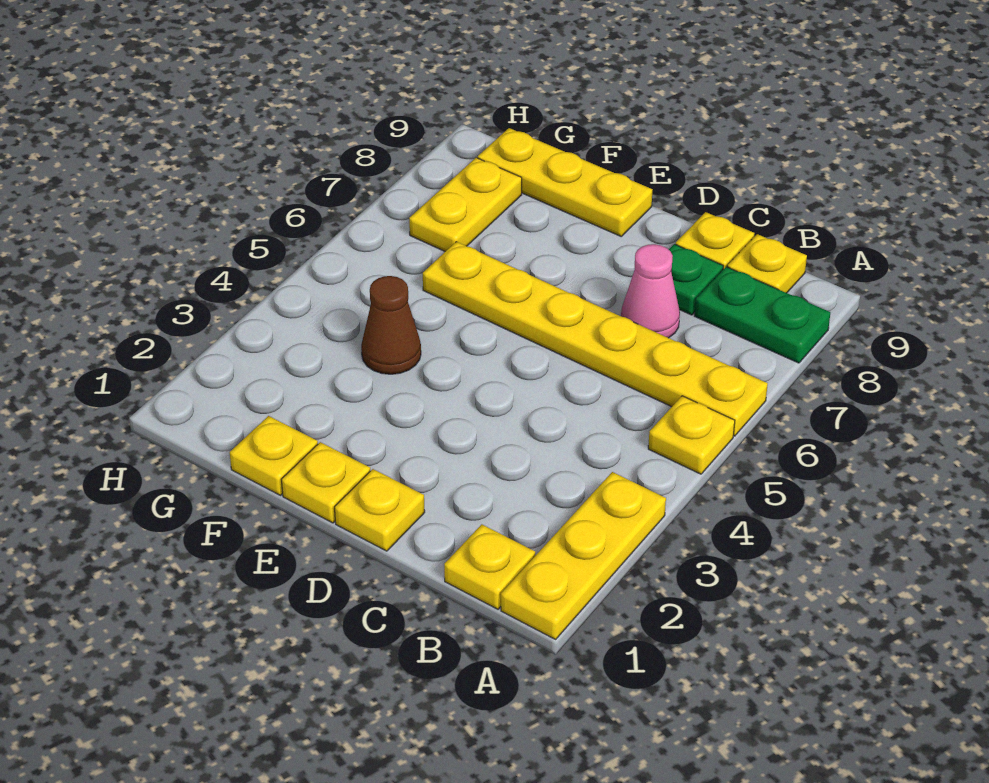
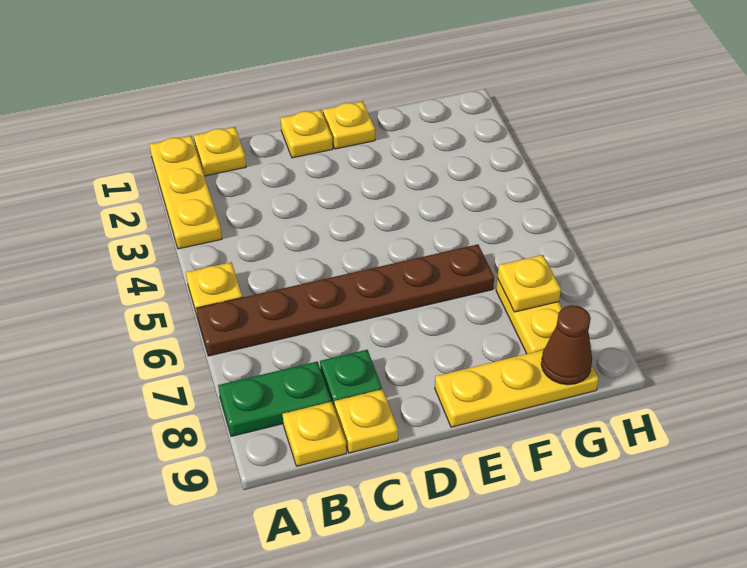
yellow plate A6:F6 level 1 -> brown plate A6:F6 level 1
pink cone C7 level 1 -> none
yellow plate F1 level 1 -> yellow plate G7 level 2
brown cone F4 level 1 -> brown cone G9 level 2

